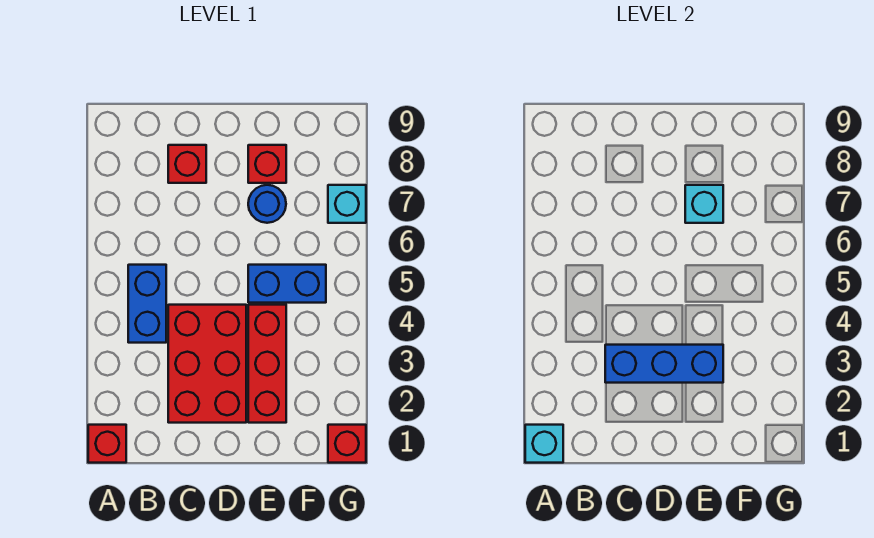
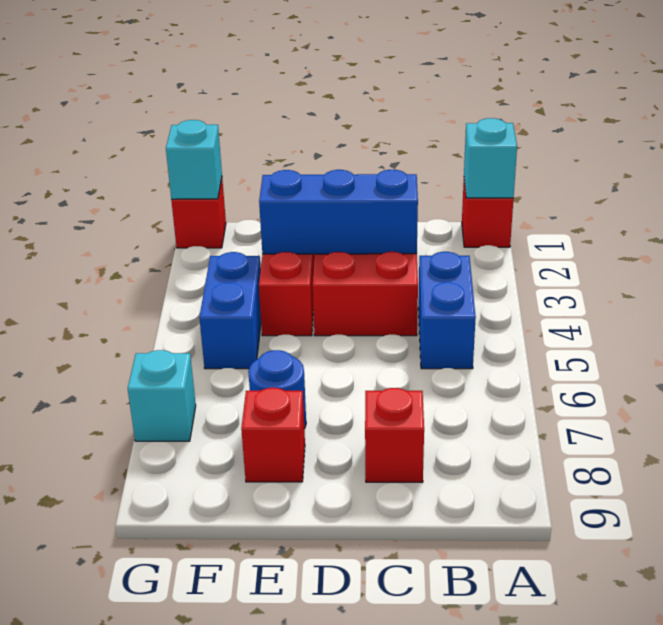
blue brick E5:F5 level 1 -> blue brick F4:F5 level 1
cyan brick E7 level 2 -> cyan brick G1 level 2

